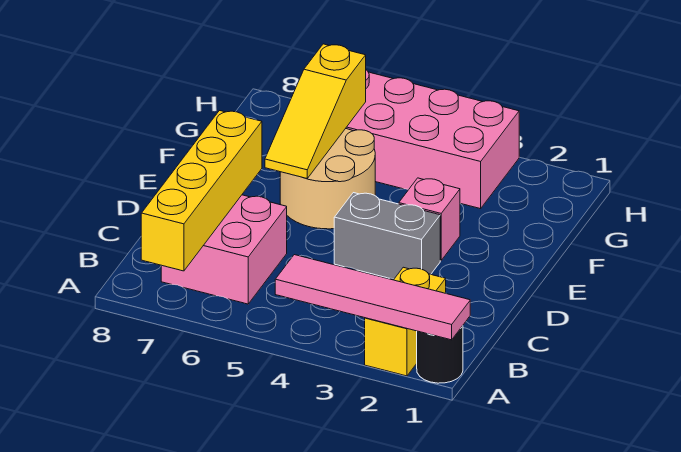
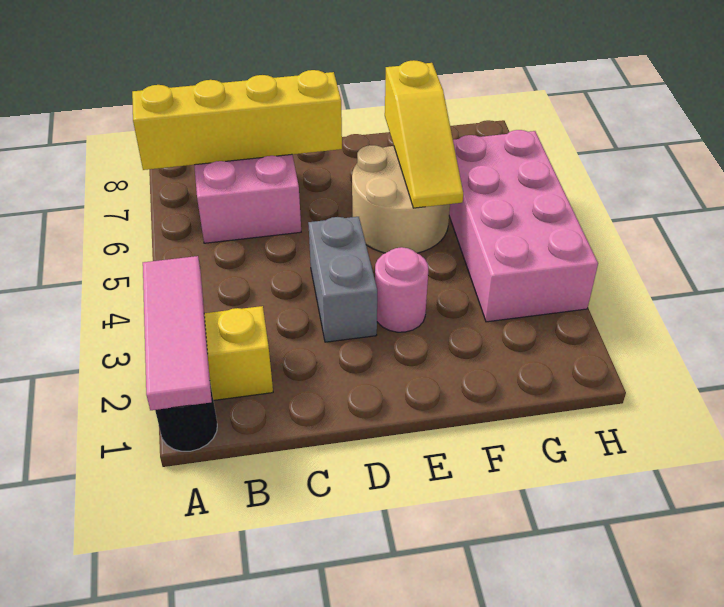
pink tile A1:A4 level 2 -> pink tile A1:A3 level 2
pink brick E3 level 1 -> pink round brick E3 level 1
yellow slope E6:G6 level 2 top G -> yellow slope F5:F7 level 2 top 7

